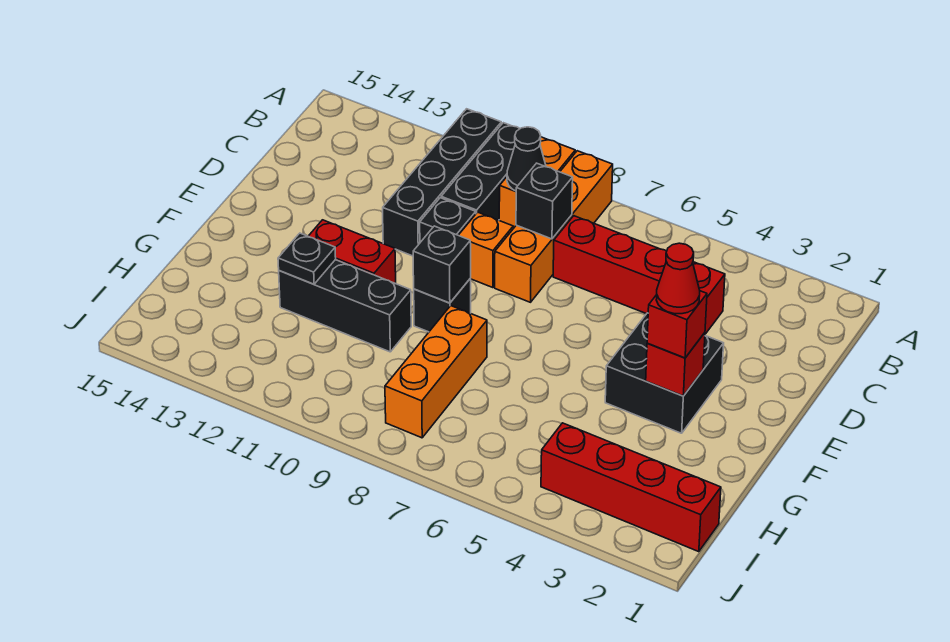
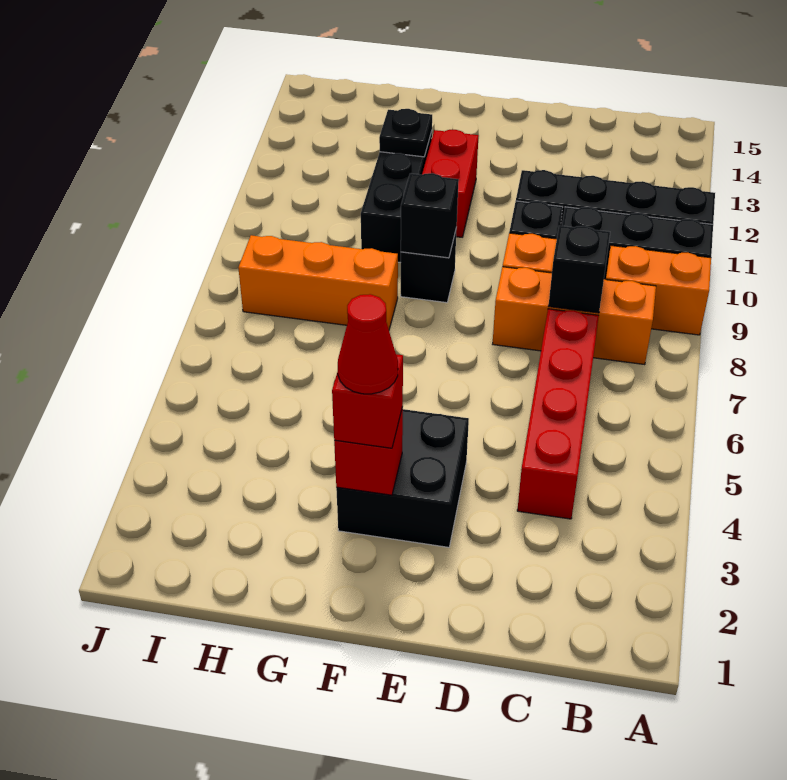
orange brick A8:D8 level 1 -> orange brick B8:D8 level 1
black cone B9 level 2 -> none
red brick I1:I4 level 1 -> none

